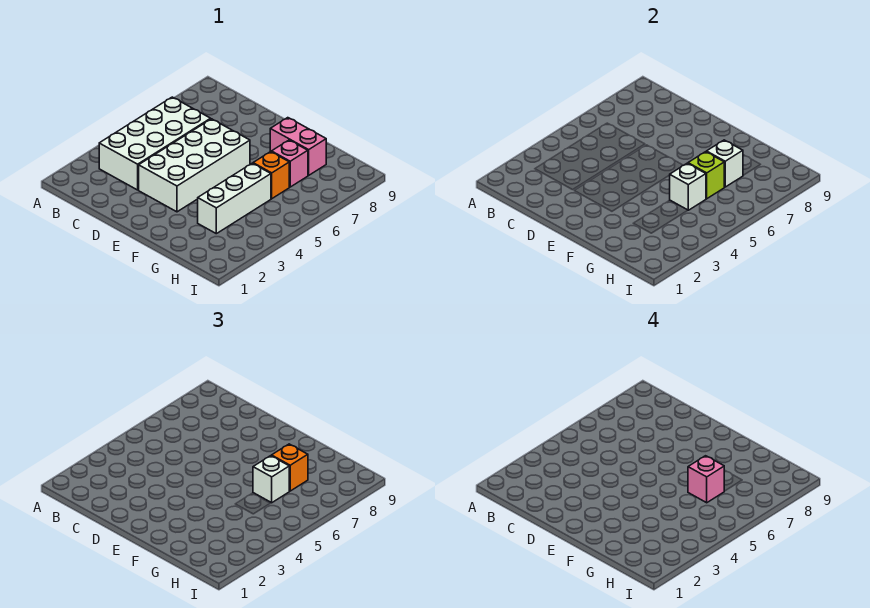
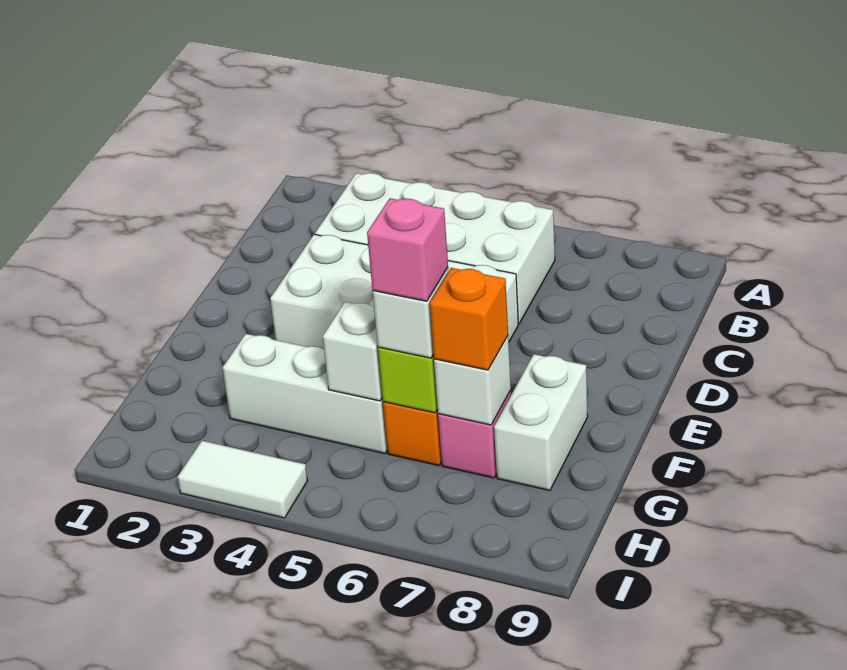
pink brick F8:G8 level 1 -> white brick F8:G8 level 1
none -> white tile I3:I4 level 1

